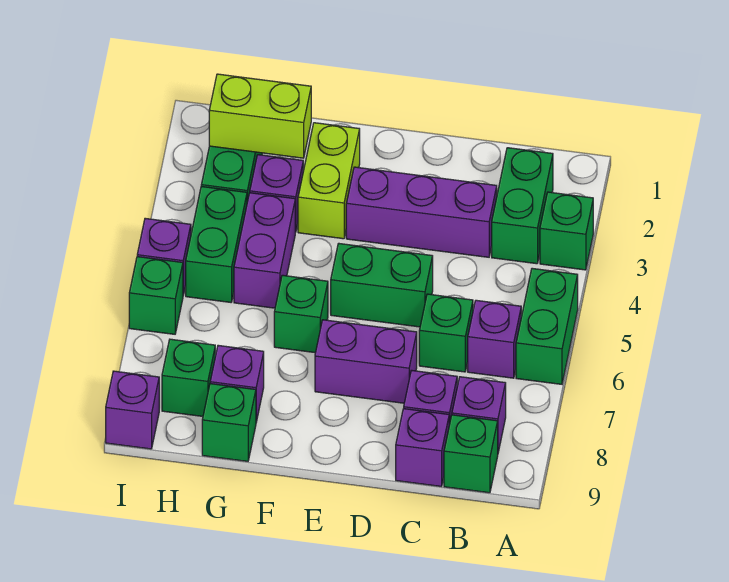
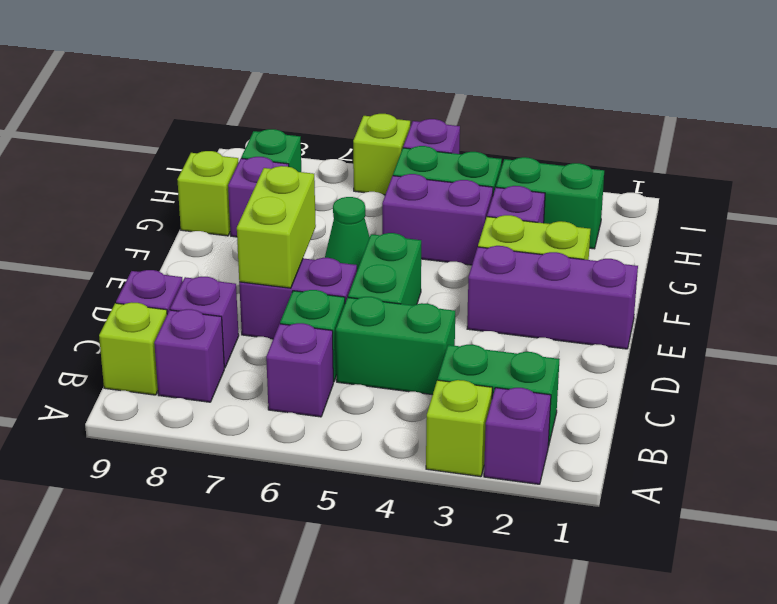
green brick A3 level 1 -> lime brick A3 level 1
green brick A5:A6 level 1 -> green brick C4:C5 level 1
green brick B9 level 1 -> lime brick B9 level 1
purple brick C3:E3 level 1 -> purple brick E1:E3 level 1
purple brick D7:E7 level 1 -> purple brick D6:D7 level 1
green brick F6 level 1 -> green cone F6 level 1
lime brick G2:H2 level 2 -> lime brick D7:E7 level 2
green brick G9 level 1 -> lime brick G9 level 1
green brick I6 level 1 -> lime brick I6 level 1
purple brick I9 level 1 -> purple brick A2 level 1

